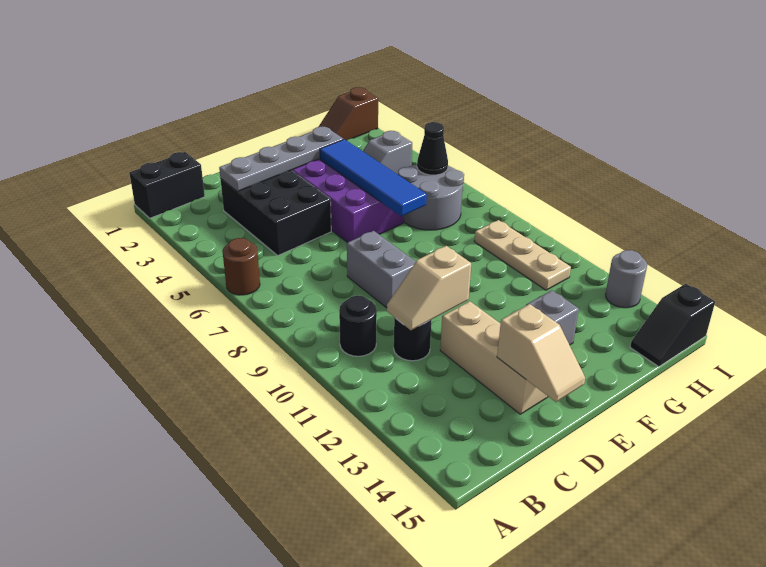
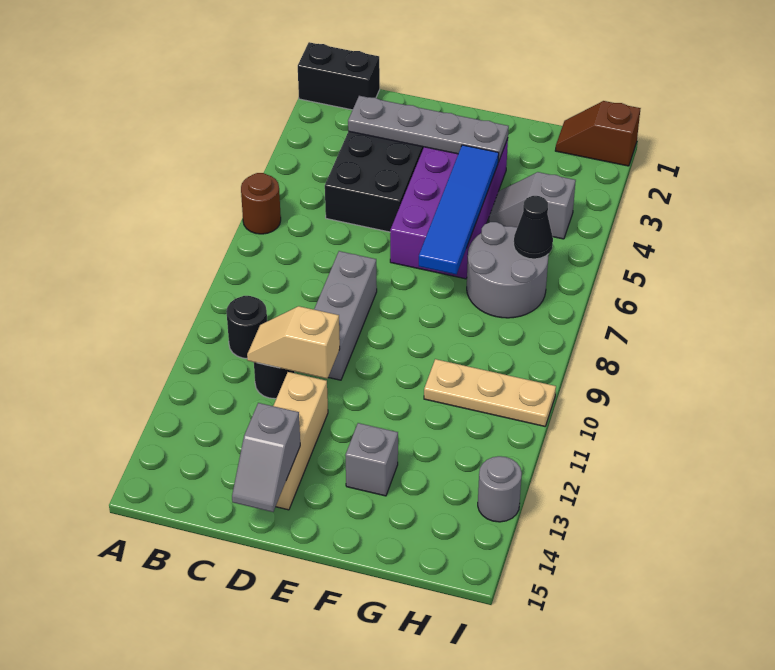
grey brick D8:D9 level 1 -> grey brick D8:D10 level 1
tan slope D14:D15 level 2 top 14 -> grey slope D14:D15 level 2 top 14
tan plate H9:H11 level 1 -> tan plate G10:I10 level 1
black slope H15:I15 level 1 top I -> none

